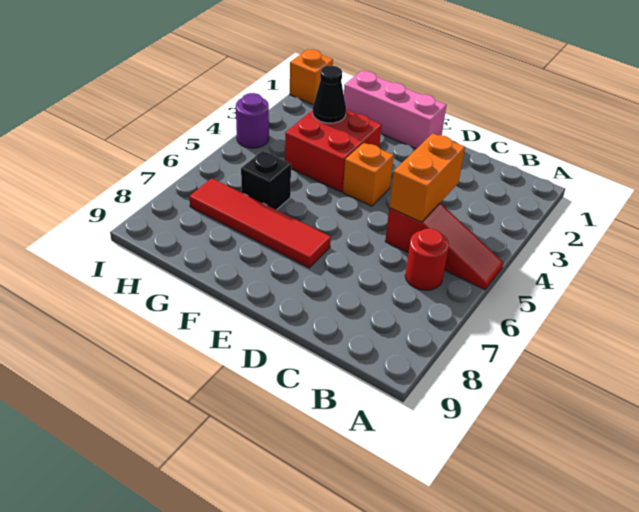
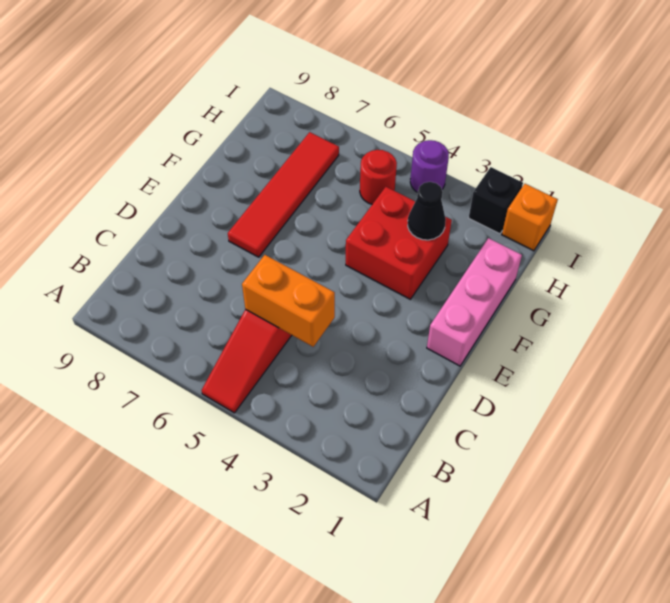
red round brick B6 level 1 -> red round brick H5 level 1
orange brick E4 level 1 -> none
black brick G6 level 1 -> black brick I2 level 1

